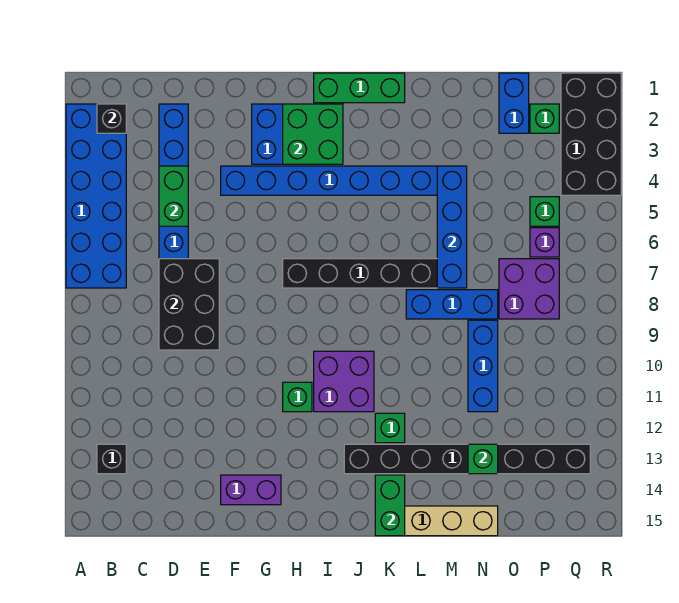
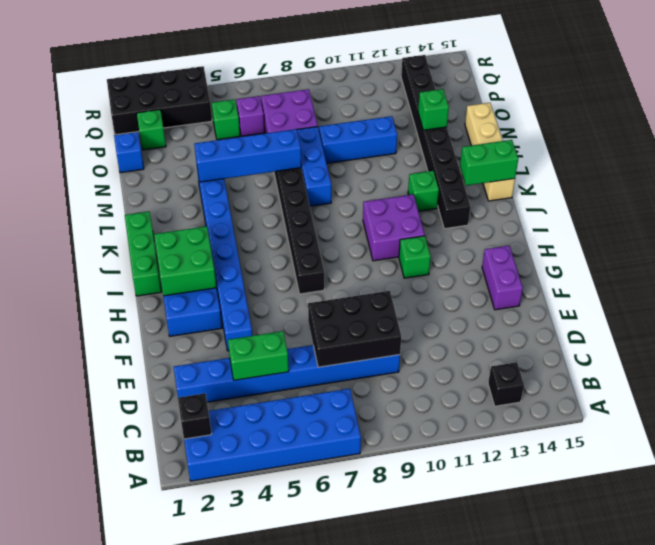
blue brick O1:O2 level 1 -> blue brick O1 level 1

